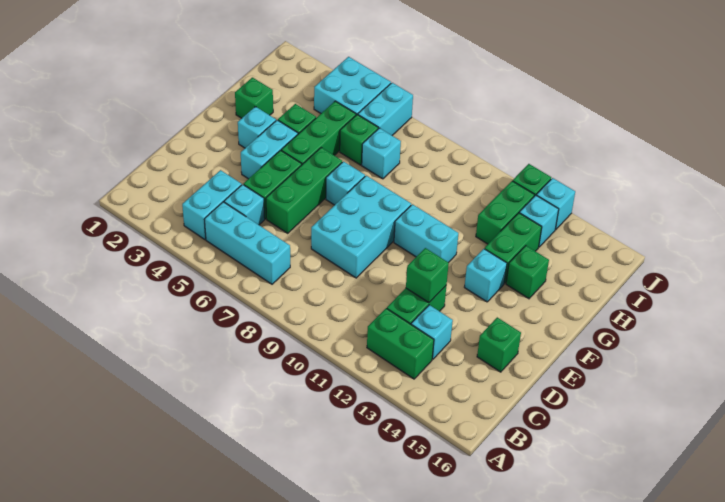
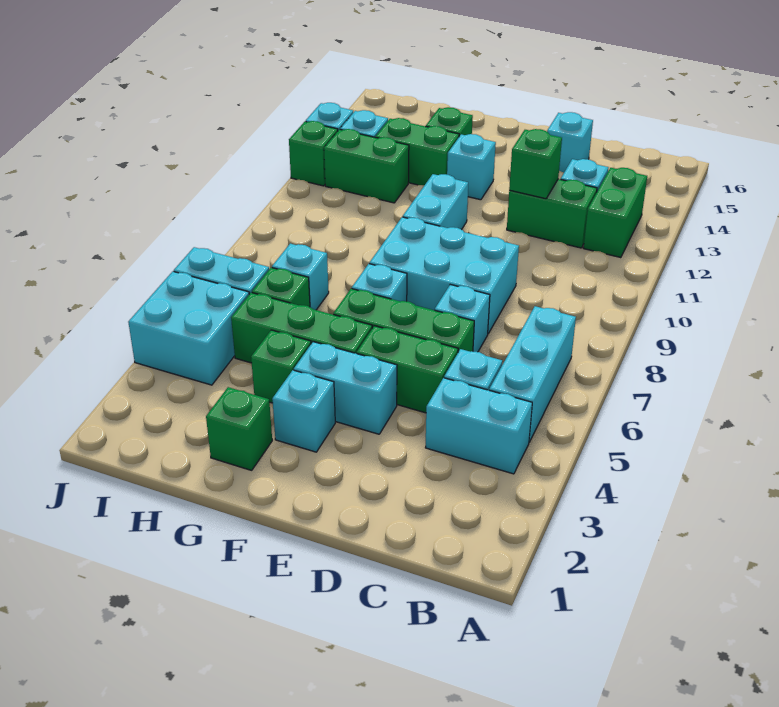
none -> cyan brick D7 level 1
green brick D15 level 1 -> cyan brick D15 level 1

